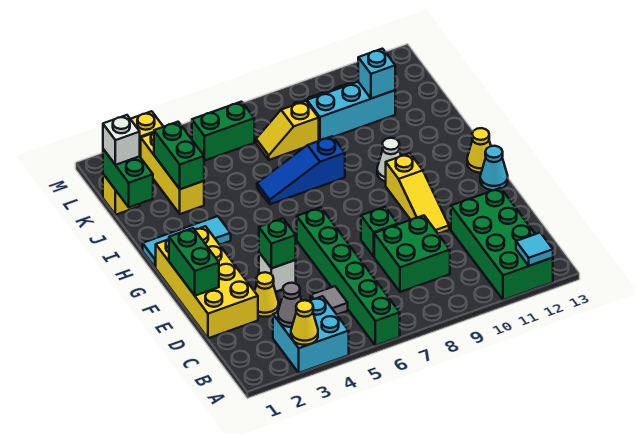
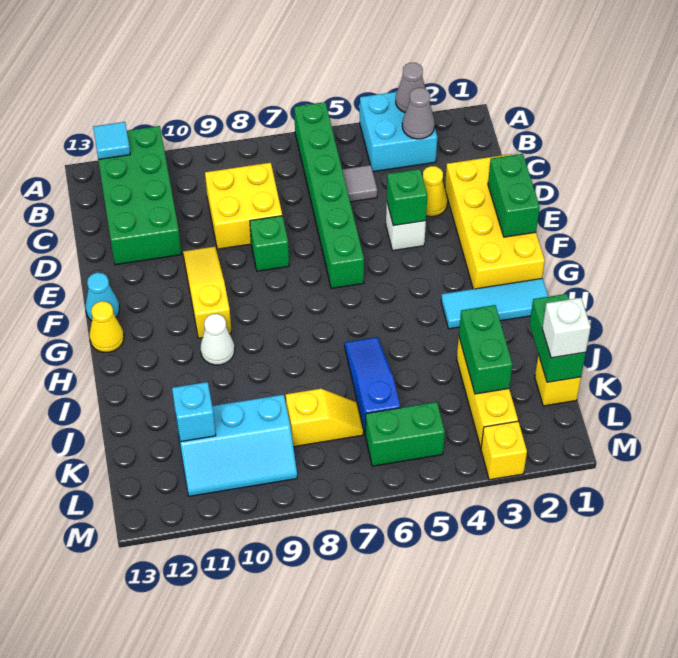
yellow cone A3 level 2 -> grey cone A3 level 2
green brick C8:D9 level 1 -> yellow brick C8:D9 level 1
blue slope I6:I8 level 1 top 8 -> blue slope I6:K6 level 1 top K

